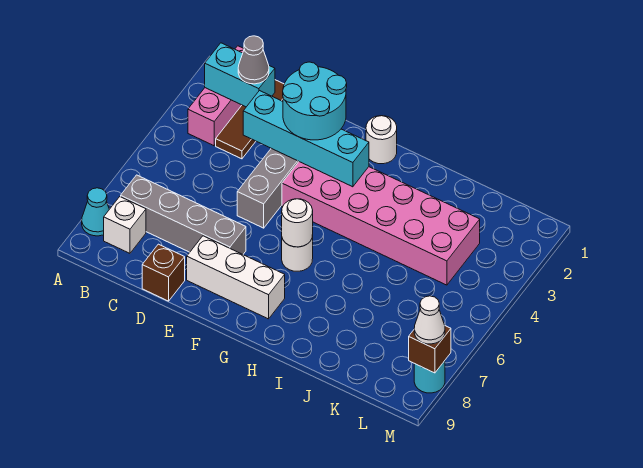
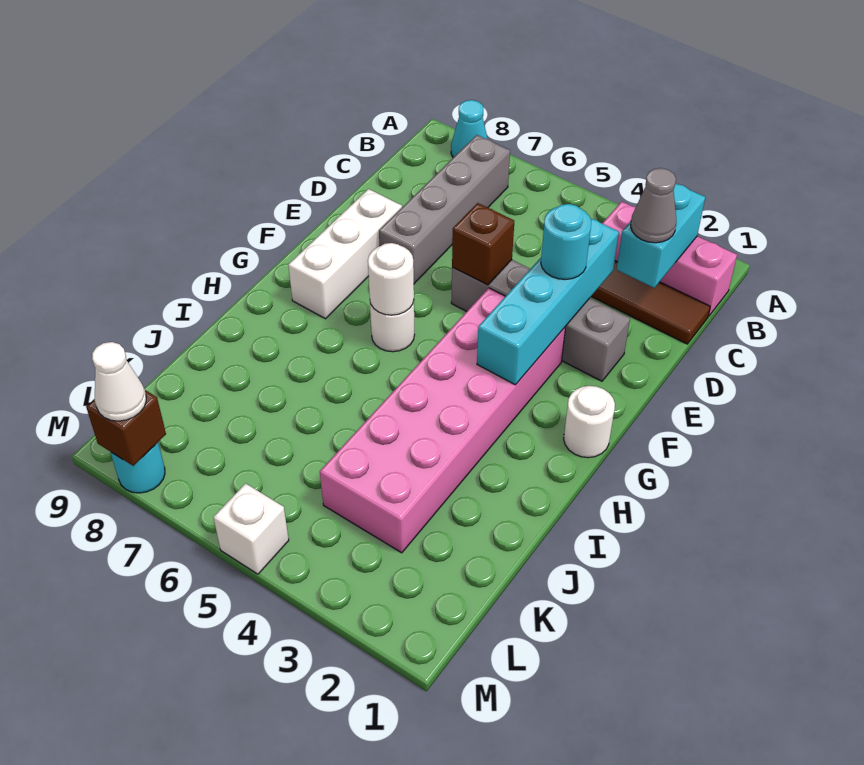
white brick B8 level 1 -> white brick M5 level 1
brown brick D9 level 1 -> brown brick E5 level 2
cyan round brick E2:F3 level 3 -> cyan round brick E3 level 3

